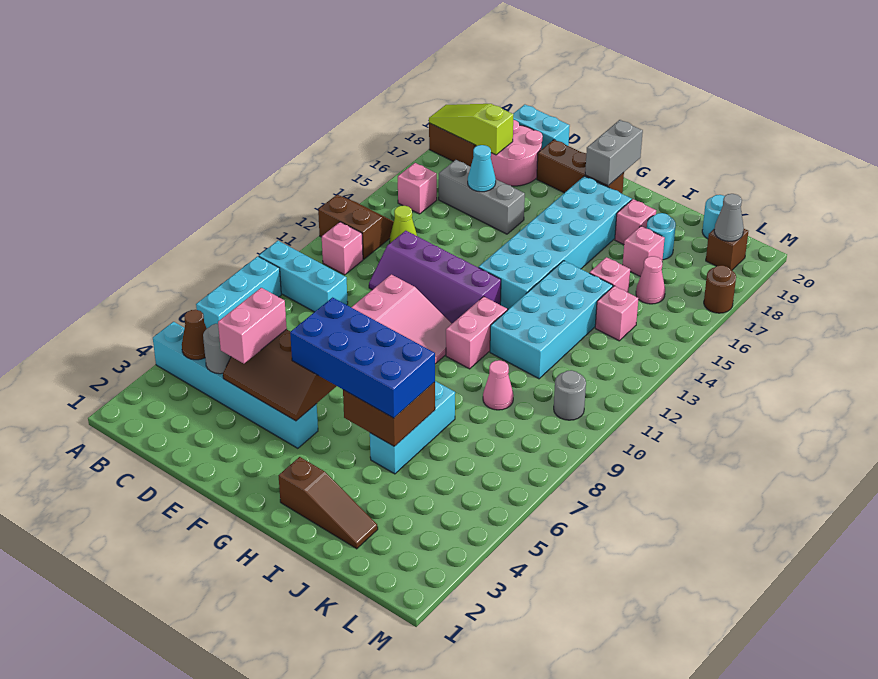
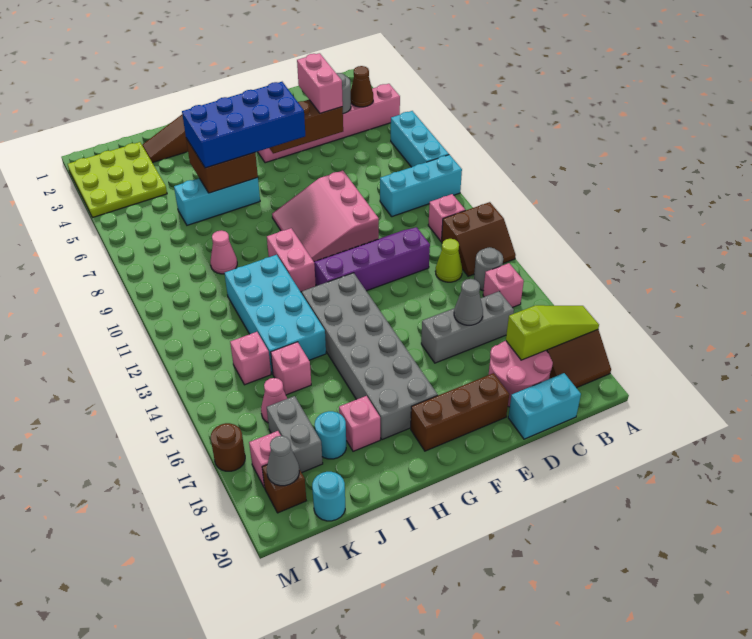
cyan brick A4:F4 level 1 -> pink brick A4:F4 level 1
cyan cone D16 level 2 -> grey cone D16 level 2
cyan brick G13:H18 level 1 -> grey brick G13:H18 level 1
grey brick G19:G20 level 2 -> grey brick K17:K18 level 1
cyan brick I5:I7 level 1 -> cyan brick H6:J6 level 1
pink brick J17 level 1 -> pink brick L18 level 1
none -> lime plate K2:M4 level 1
grey round brick L10 level 1 -> grey round brick B14 level 1

